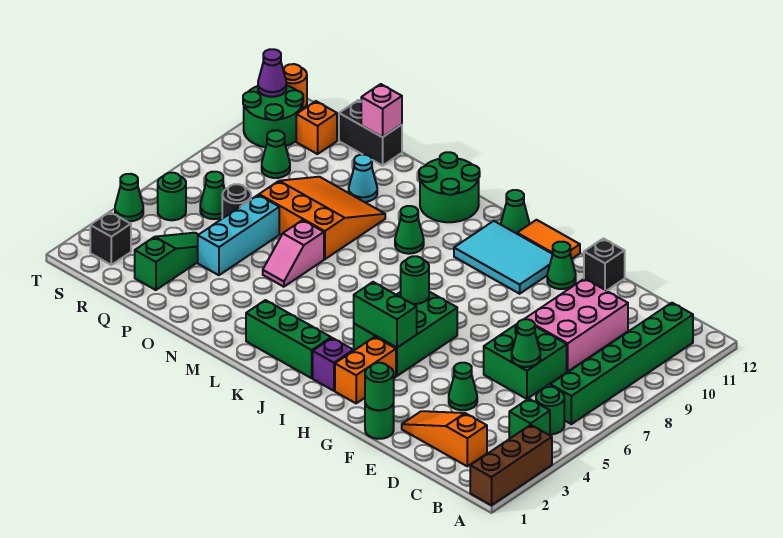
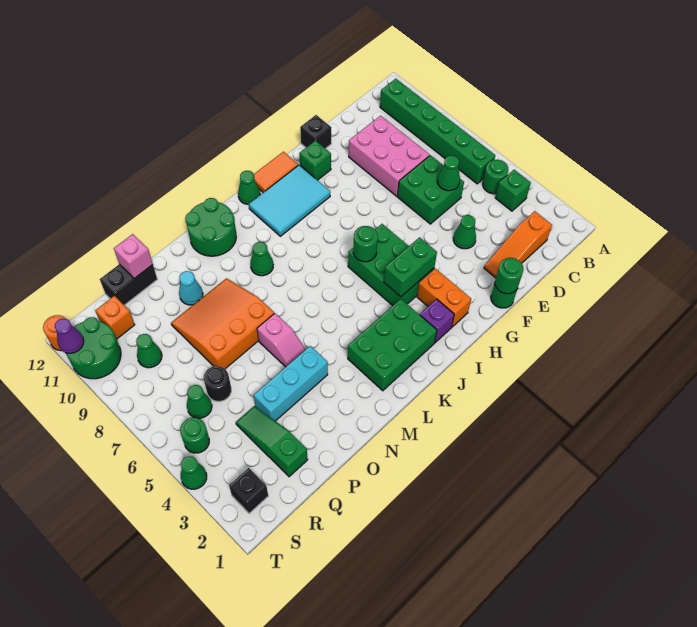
brown brick A1:A3 level 1 -> none
green cone G11 level 1 -> green brick G11 level 1
green brick J2:L2 level 1 -> green brick J2:L3 level 1
cyan brick P4:P6 level 1 -> cyan brick N4:P4 level 1

